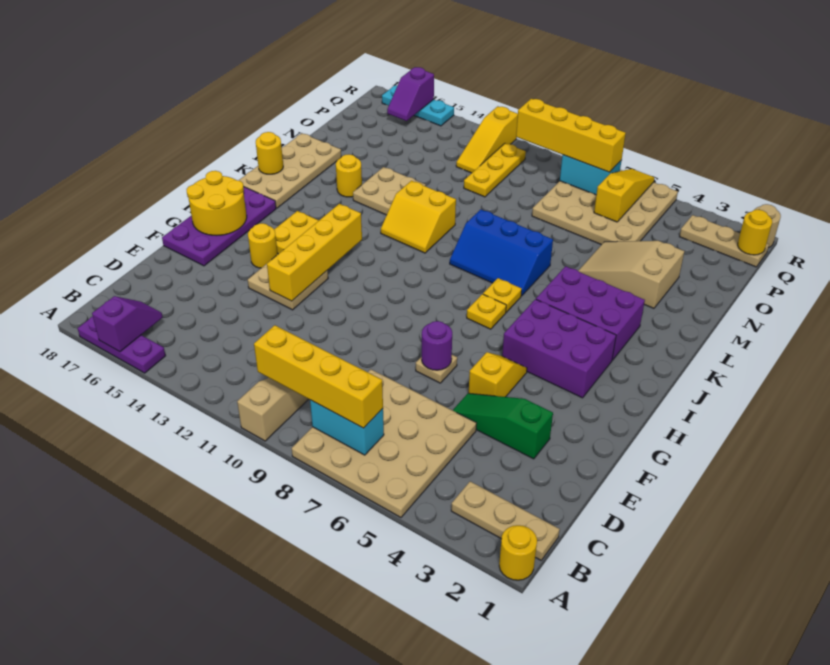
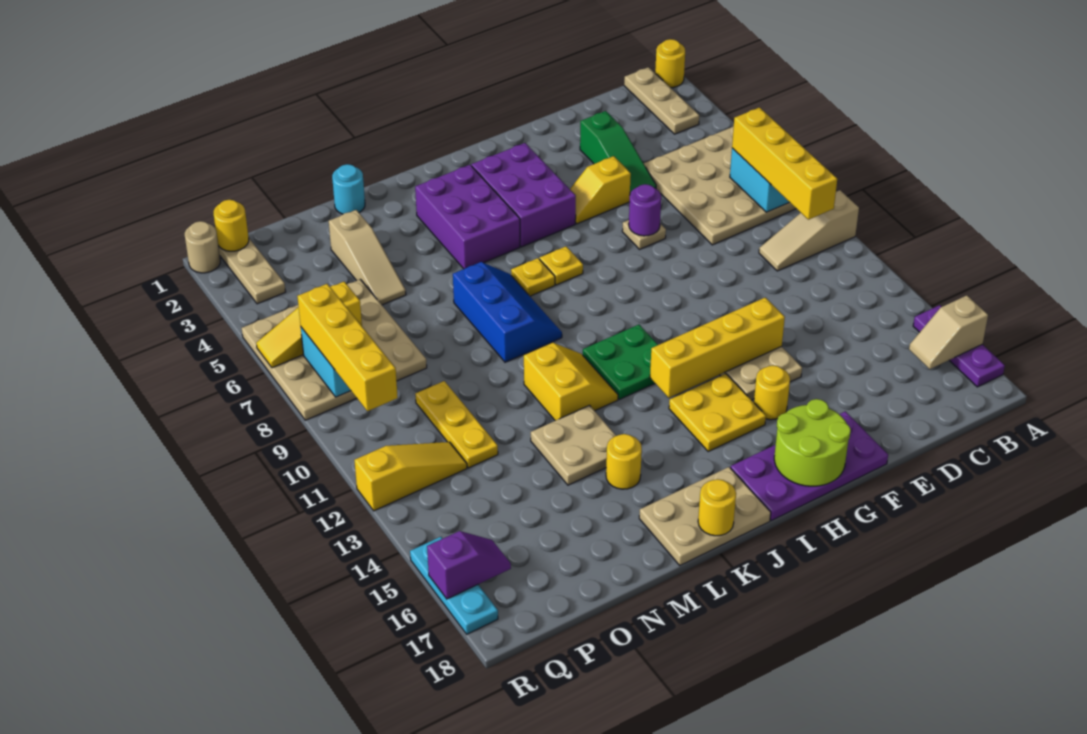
purple slope A16:B16 level 2 top A -> tan slope A16:B16 level 2 top A
yellow round brick G17:H18 level 2 -> lime round brick G17:H18 level 2
none -> green plate I11:J12 level 1
tan plate J17:M18 level 1 -> tan plate J17:L18 level 1
none -> cyan round brick M1 level 1
tan slope M3:N5 level 1 top 3 -> tan slope N3:N5 level 1 top 3
yellow plate O11:Q11 level 1 -> yellow plate O10:O12 level 1

